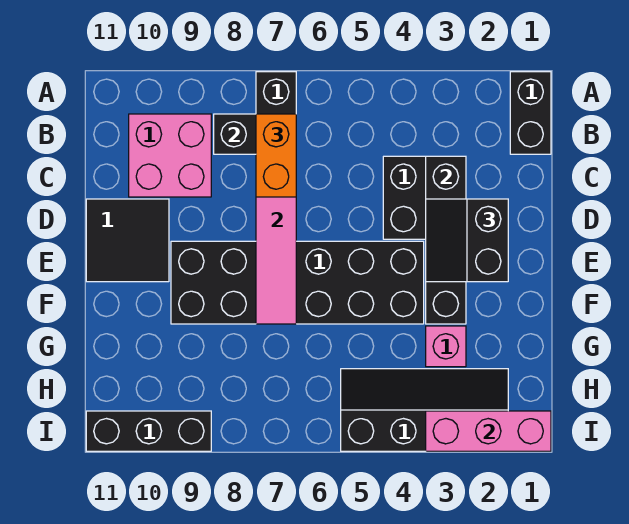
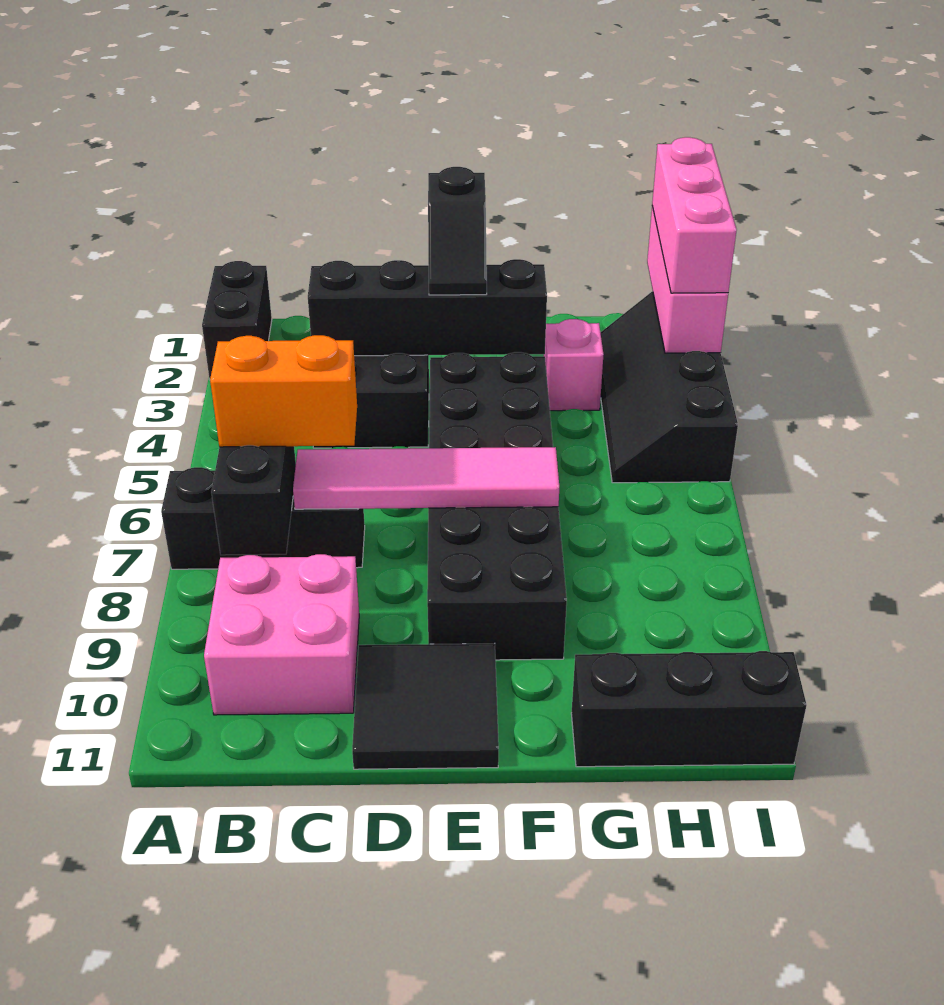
black brick A1:B1 level 1 -> black brick A1:A2 level 1
black slope D2:E3 level 3 top 2 -> black slope E2:E3 level 3 top 2
none -> pink brick I1:I3 level 3
black brick I9:I11 level 1 -> black brick G11:I11 level 1

